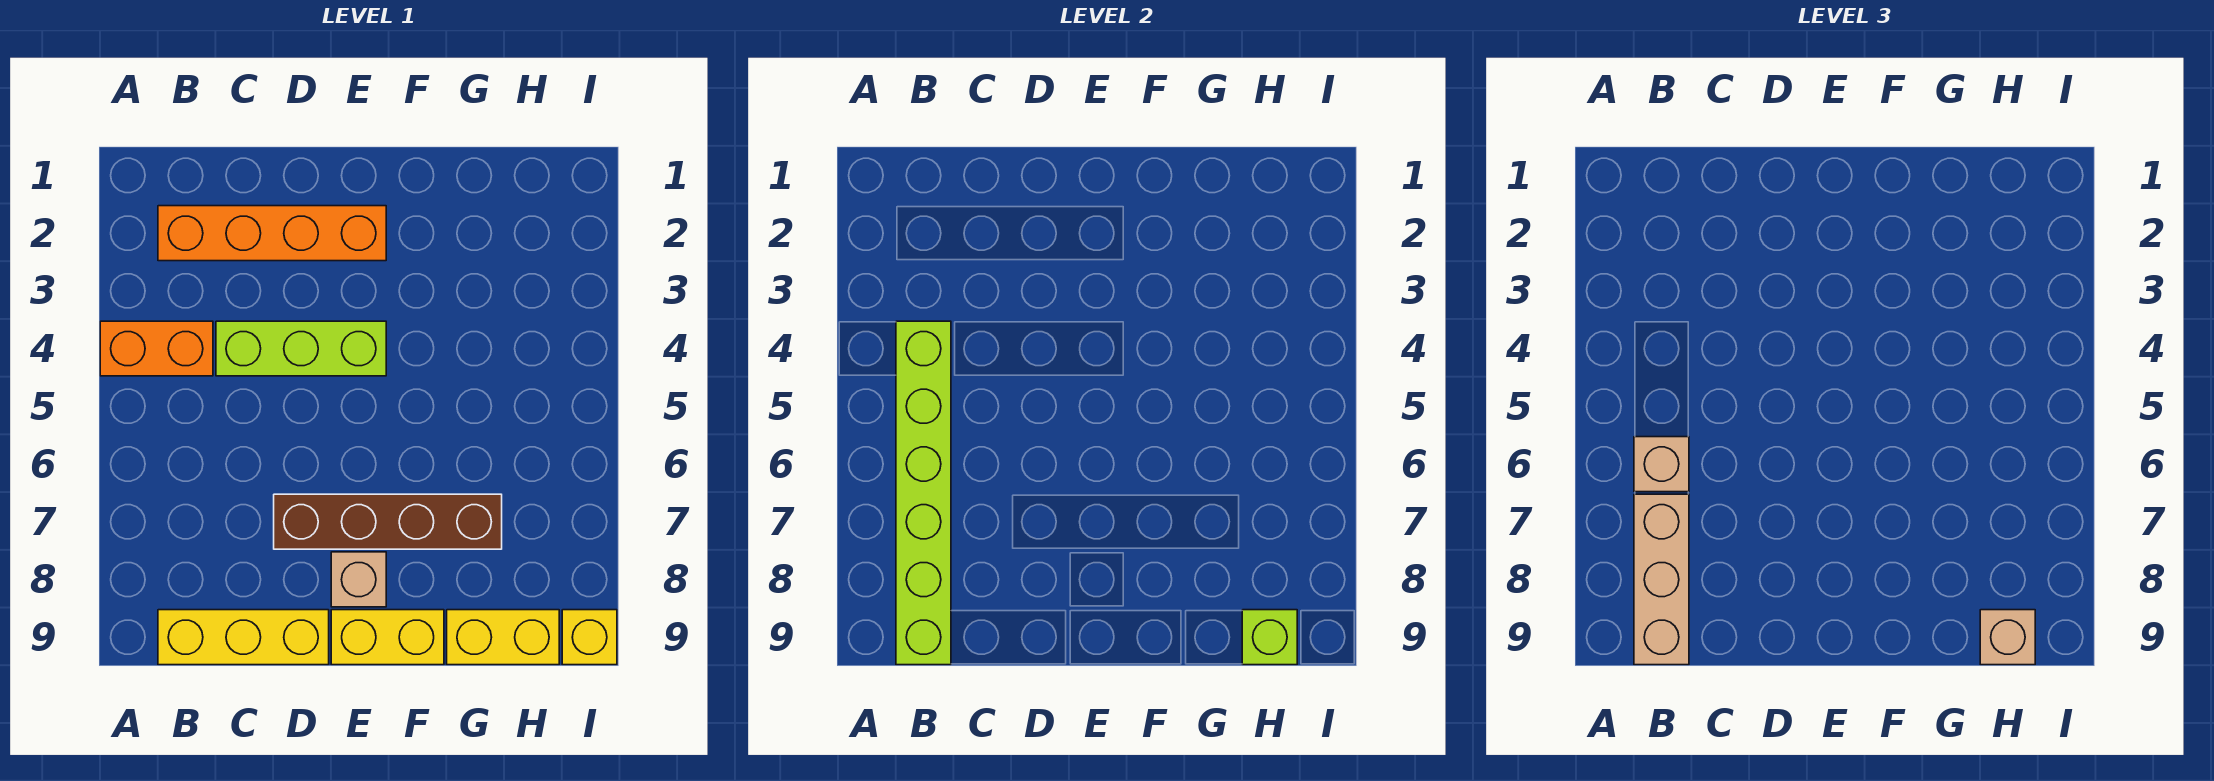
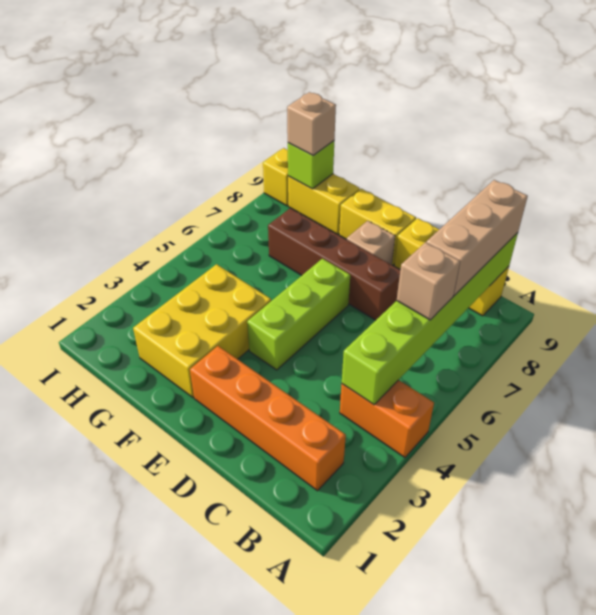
lime brick C4:E4 level 1 -> lime brick E4:E6 level 1
none -> yellow brick F2:G4 level 1

